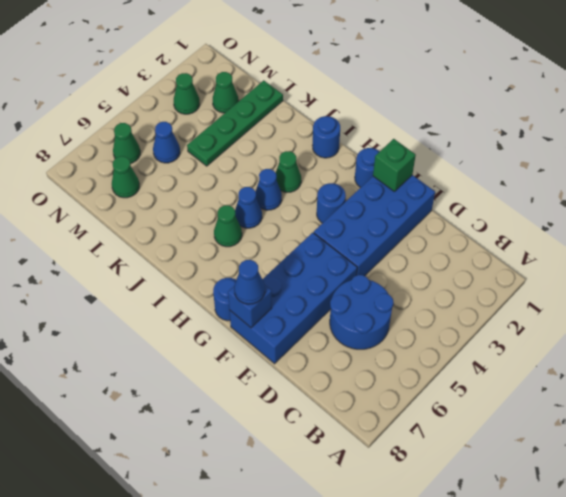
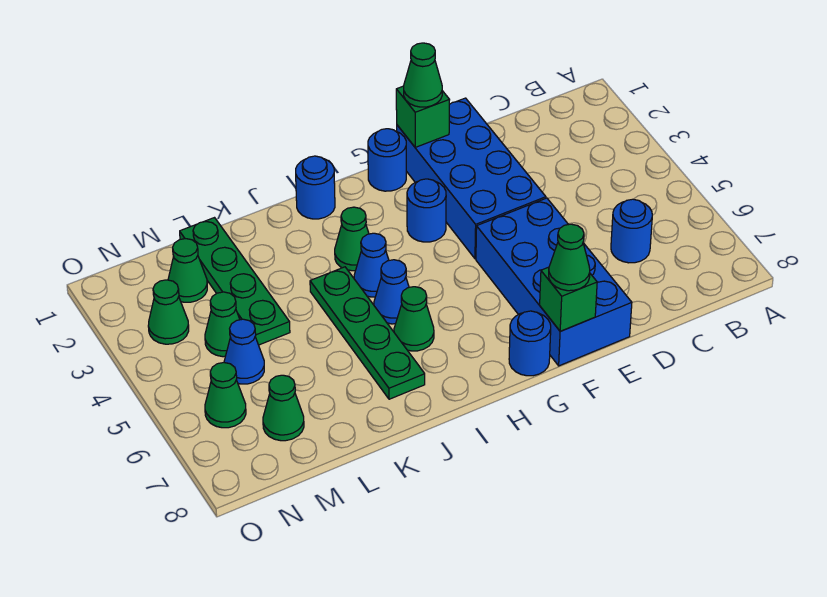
blue round brick C5:D6 level 1 -> blue round brick C6 level 1
none -> green cone F1 level 3
blue brick F8 level 2 -> green brick F8 level 2
blue cone F8 level 3 -> green cone F8 level 3
none -> green plate J4:J7 level 1
none -> green cone M4 level 1

